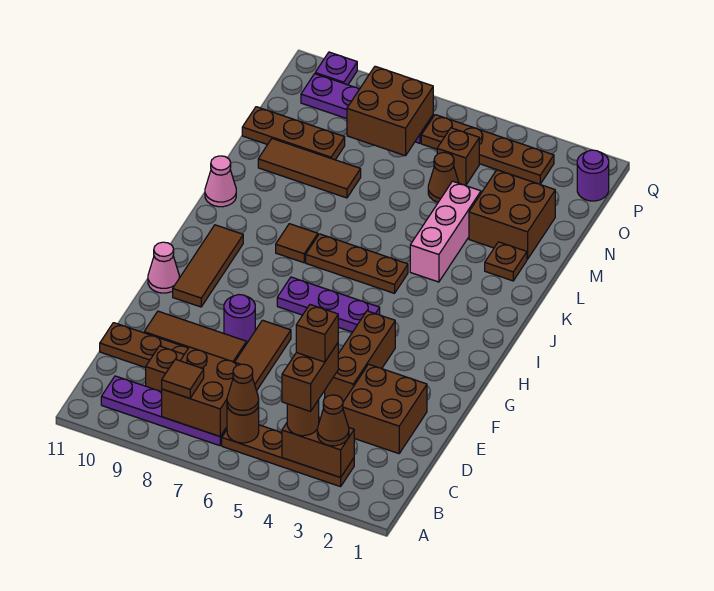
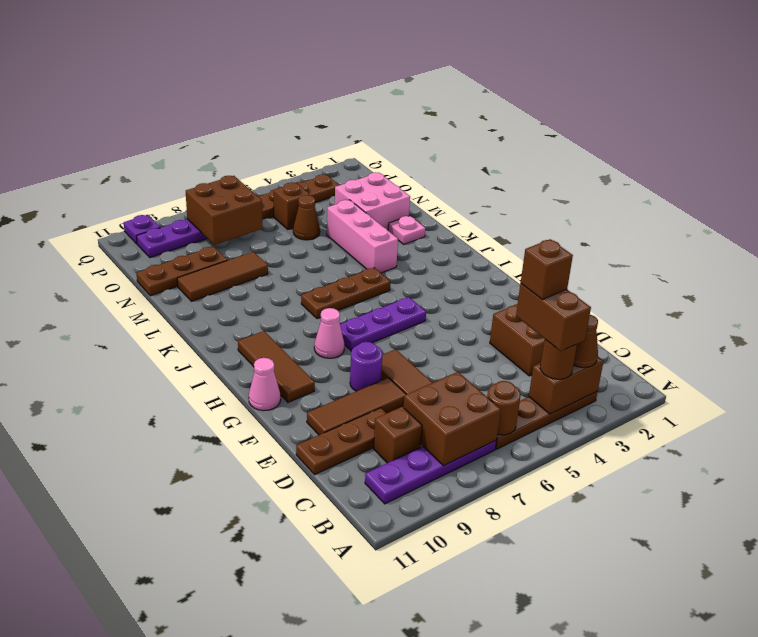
brown cone B6 level 3 -> none
brown tile B8 level 3 -> none
brown brick E4:G4 level 1 -> none
brown tile J8 level 1 -> none
pink cone K11 level 1 -> pink cone H8 level 1
brown plate L2 level 1 -> pink plate L2 level 1
brown brick M2:N3 level 1 -> pink brick M2:N3 level 1
purple round brick P1 level 1 -> none

